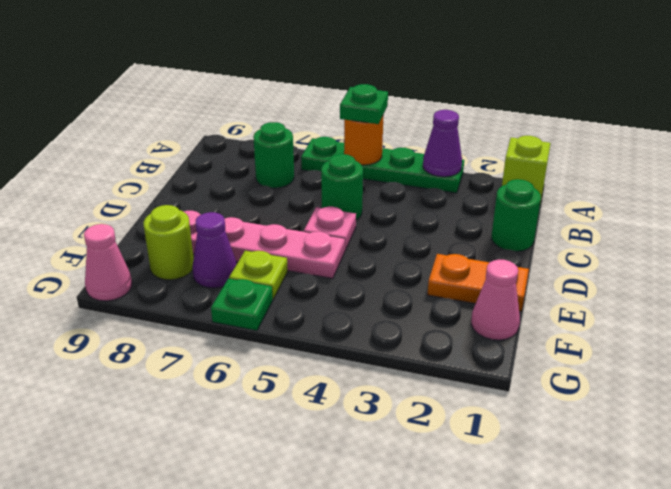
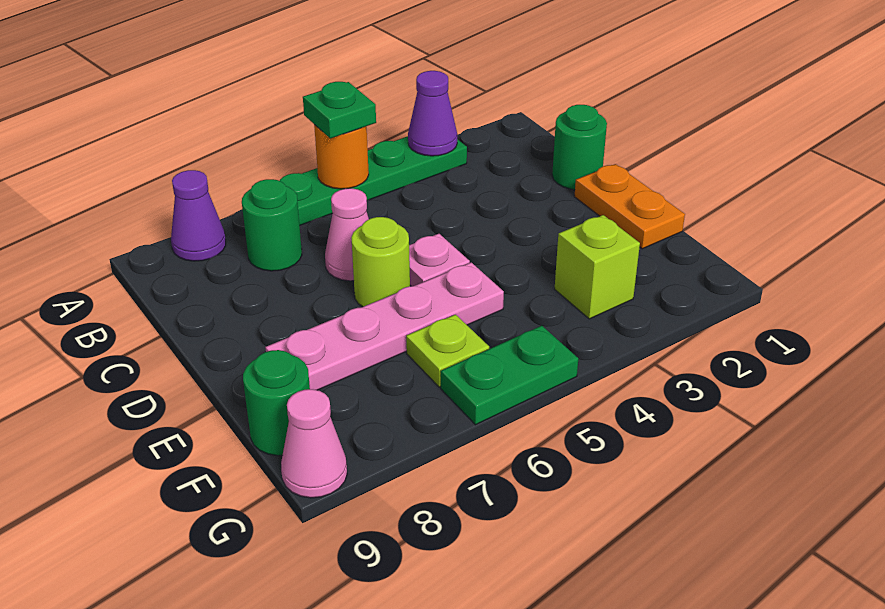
lime brick A1 level 1 -> lime brick F3 level 1
green round brick C5 level 1 -> green round brick F9 level 1
orange plate E1:E2 level 1 -> orange plate D1:E1 level 1
pink cone F1 level 1 -> pink cone C6 level 1
purple cone F7 level 1 -> purple cone A8 level 1
lime round brick F8 level 1 -> lime round brick D6 level 1
green plate G6 level 1 -> green plate G5:G6 level 1

